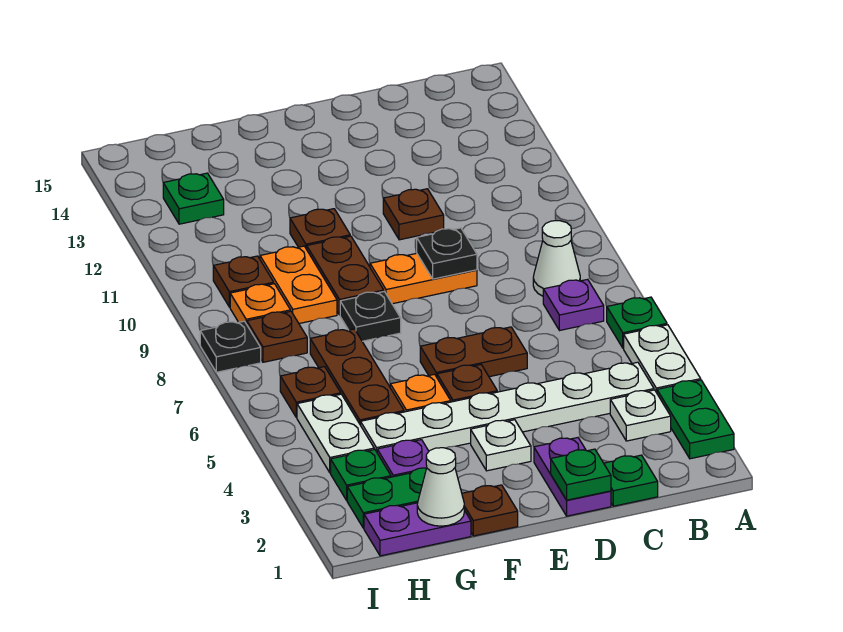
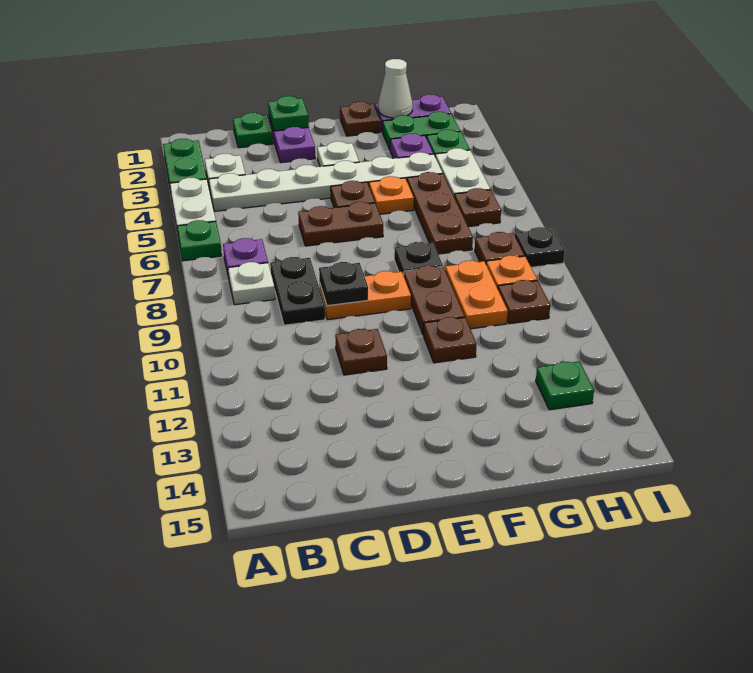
white cone B8 level 1 -> white plate B8 level 1
none -> black plate C8:C9 level 1

